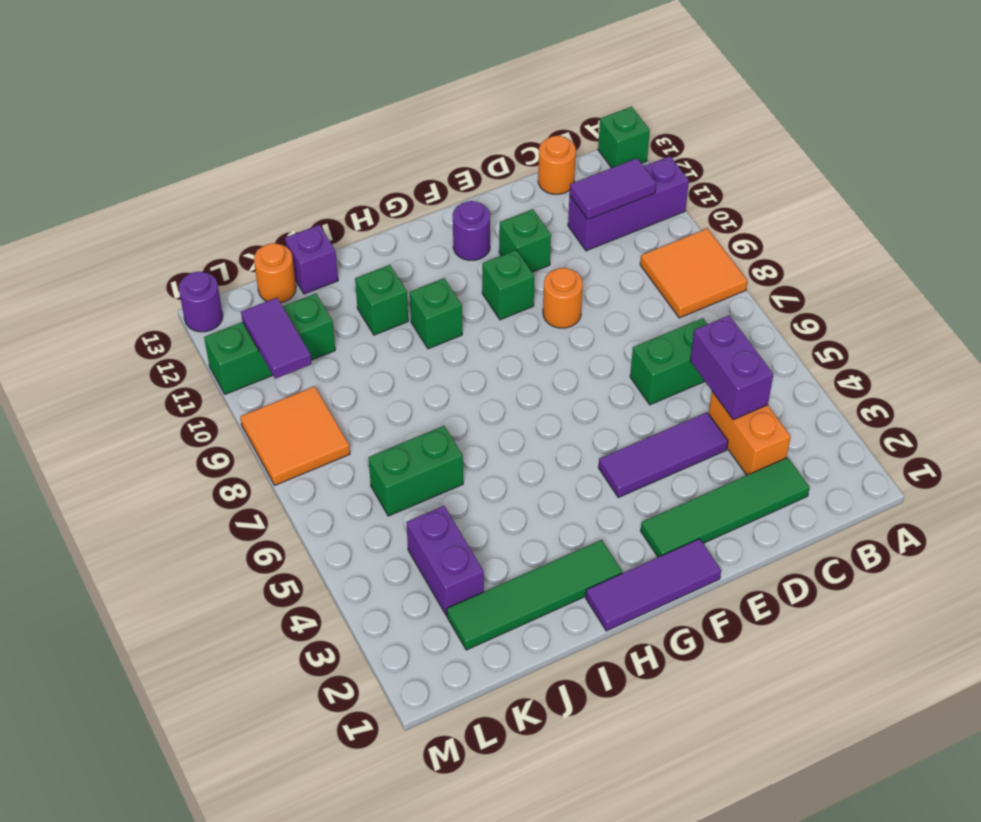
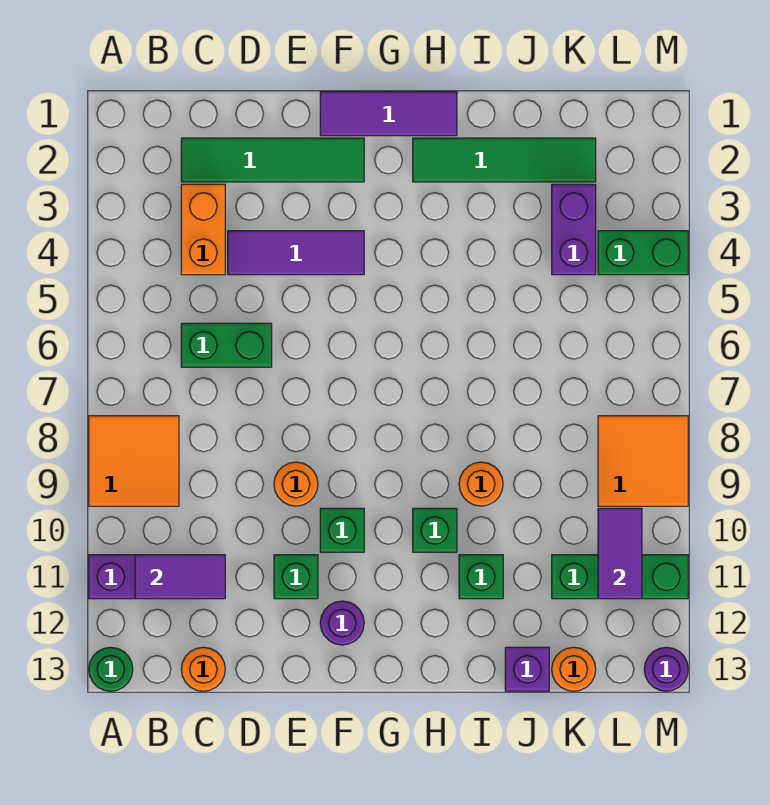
green brick A13 level 1 -> green round brick A13 level 1
purple brick C4:C5 level 2 -> none
none -> orange round brick I9 level 1
green brick J6:K6 level 1 -> green brick L4:M4 level 1

